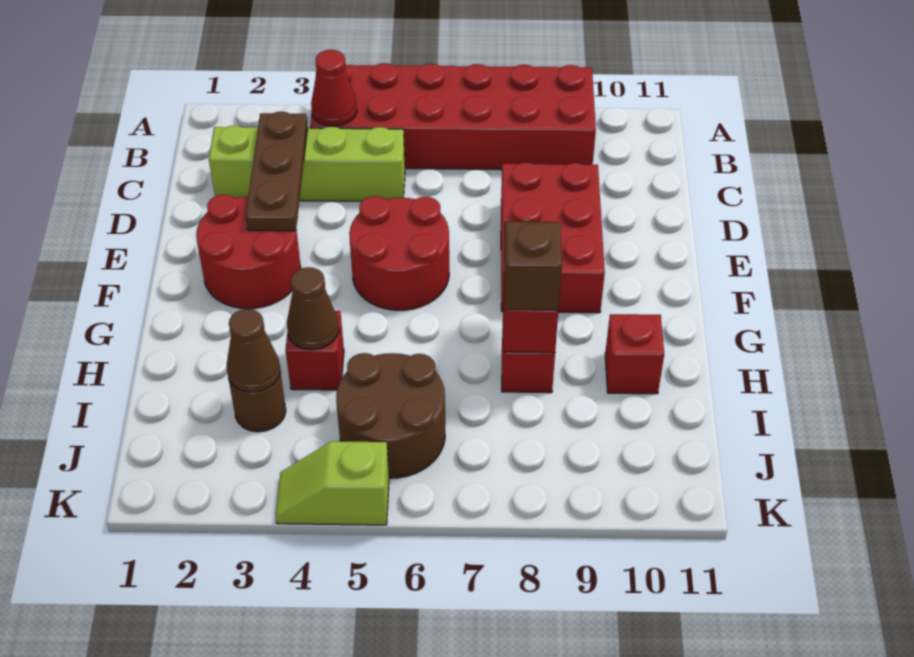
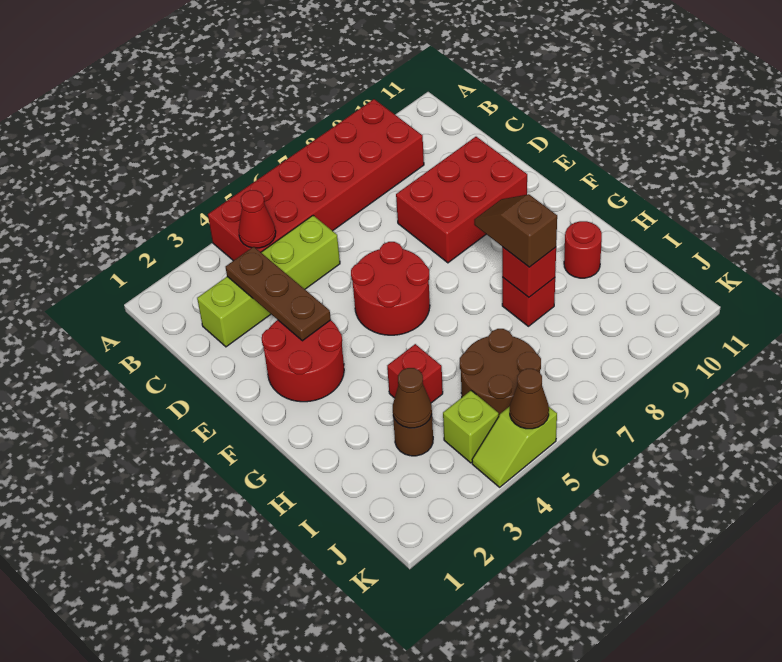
red brick D8:F9 level 1 -> red brick D8:E10 level 1
brown cone H4 level 2 -> brown cone K5 level 2
red brick H10 level 1 -> red round brick H10 level 1
none -> lime brick J4 level 1

